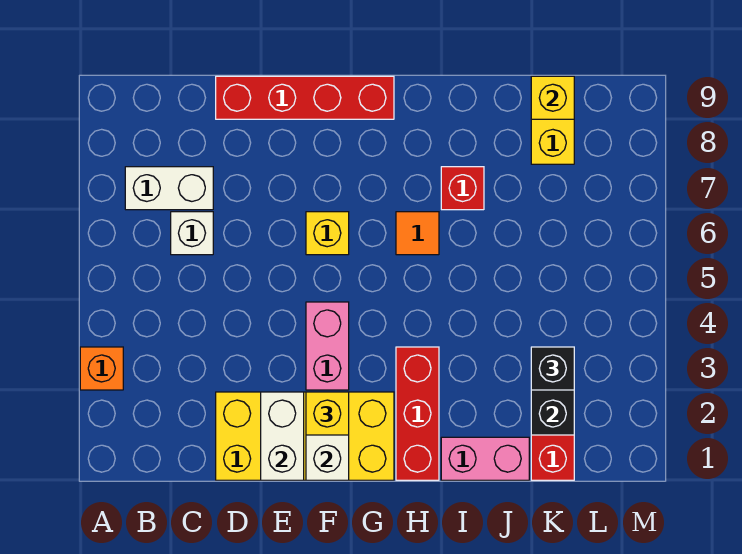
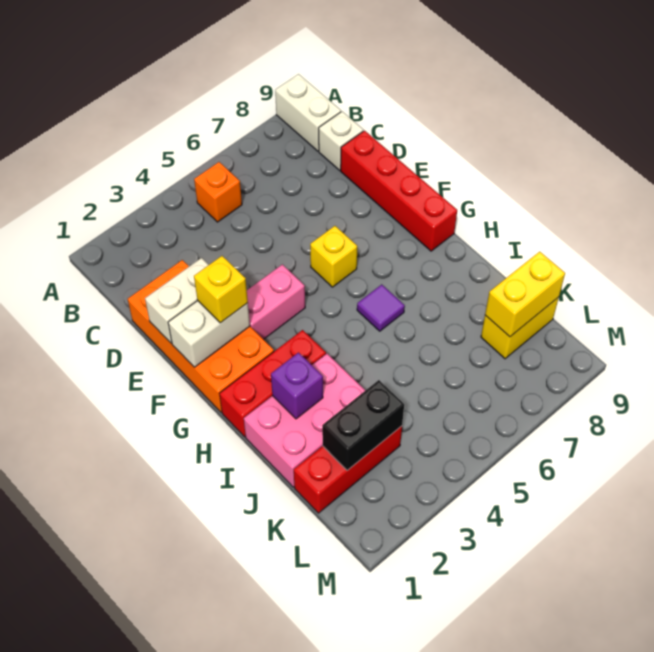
orange brick A3 level 1 -> orange brick B5 level 1
white brick B7:C7 level 1 -> white brick A9:B9 level 1
white brick C6 level 1 -> white brick C9 level 1
yellow brick D1:G2 level 1 -> orange brick D1:G2 level 1
orange tile H6 level 1 -> purple tile H6 level 1
pink brick I1:J1 level 1 -> pink brick I1:J3 level 1
none -> purple brick I2 level 2
red brick I7 level 1 -> none
black brick K3 level 3 -> none
yellow brick K9 level 2 -> yellow brick K8:K9 level 2

